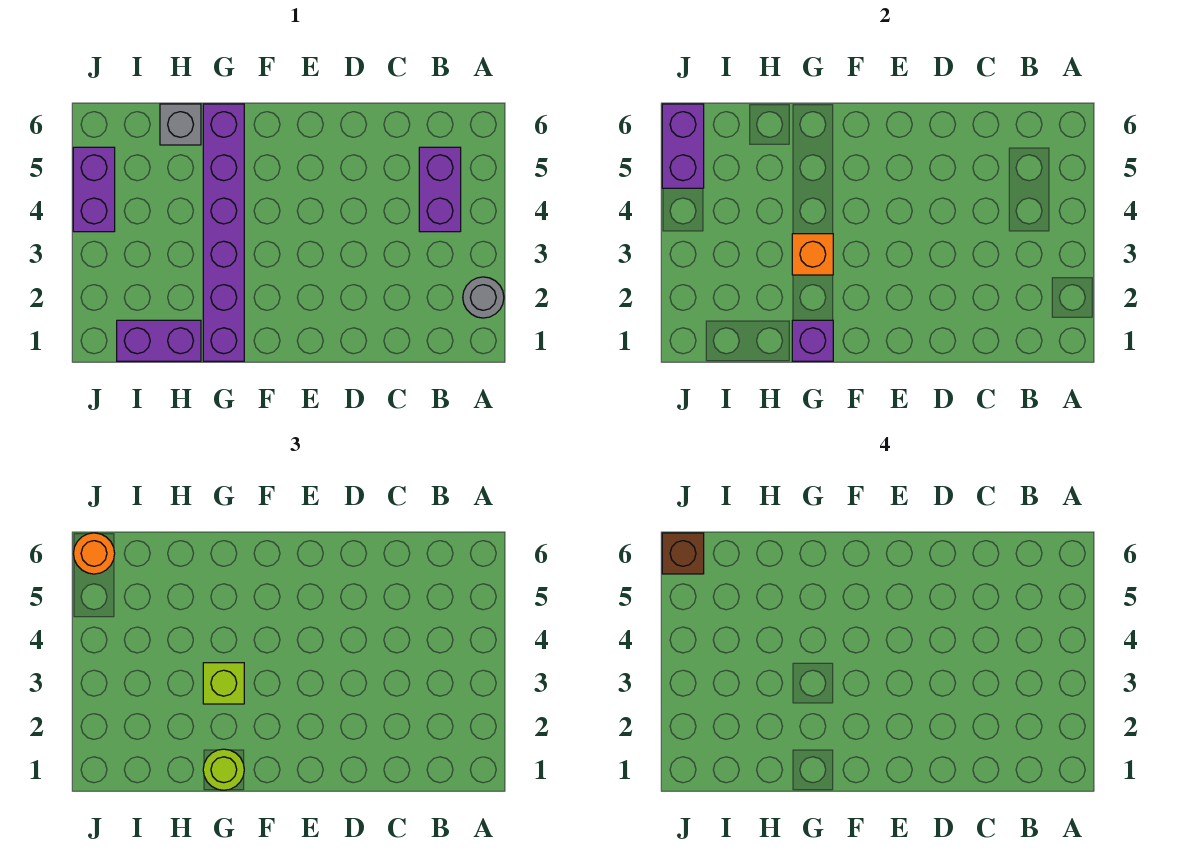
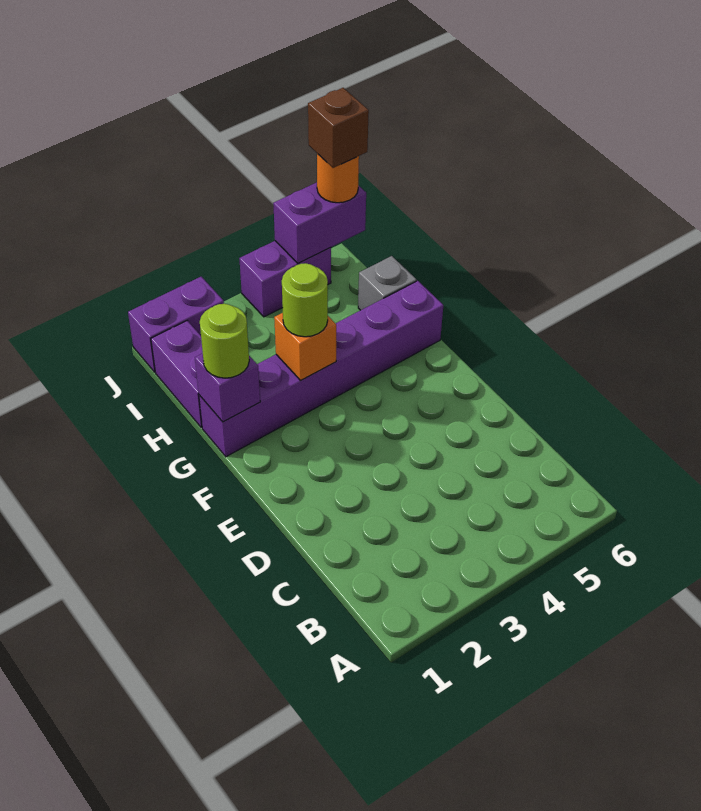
grey round brick A2 level 1 -> none
purple brick B4:B5 level 1 -> purple brick J1:J2 level 1
lime brick G3 level 3 -> lime round brick G3 level 3

